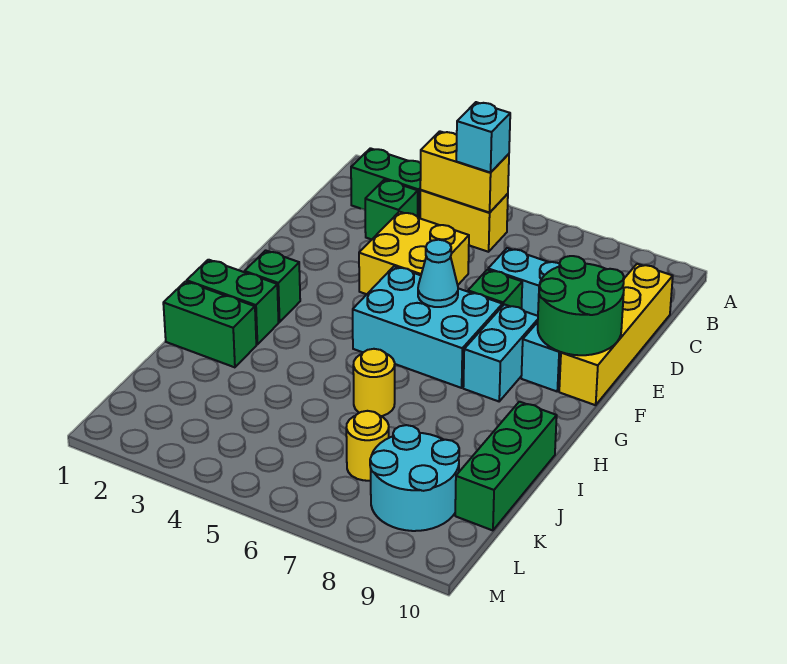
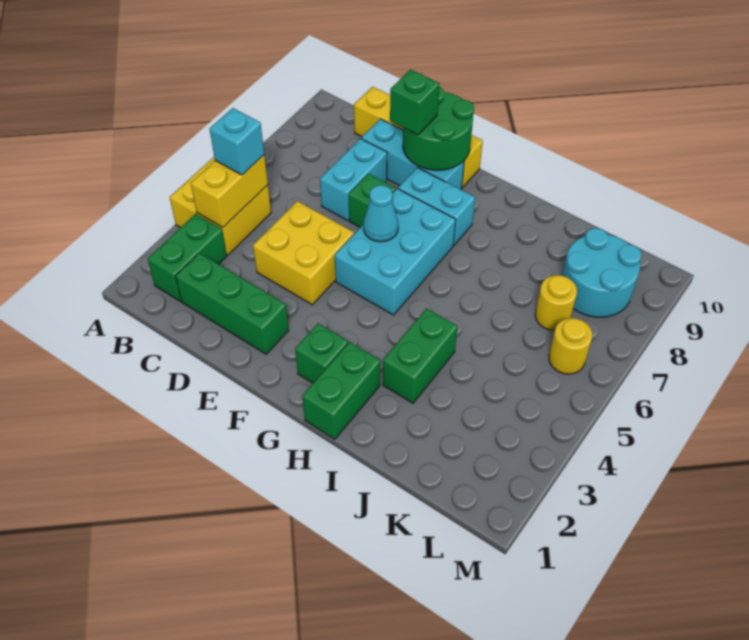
yellow brick B4:B5 level 1 -> yellow brick A4:B5 level 1
green brick C3 level 1 -> green brick E9 level 3
green brick I1:I2 level 1 -> green brick I3:I4 level 1
yellow round brick I6 level 1 -> yellow round brick L6 level 1
green brick I10:K10 level 1 -> green brick C2:E2 level 1

